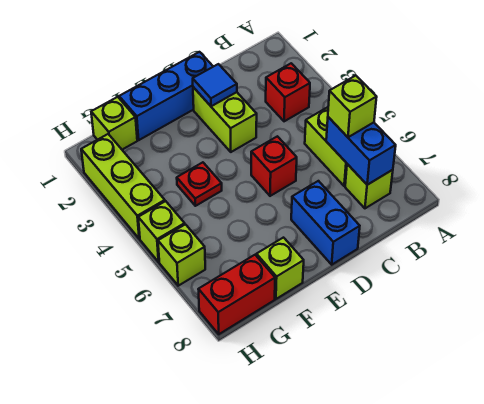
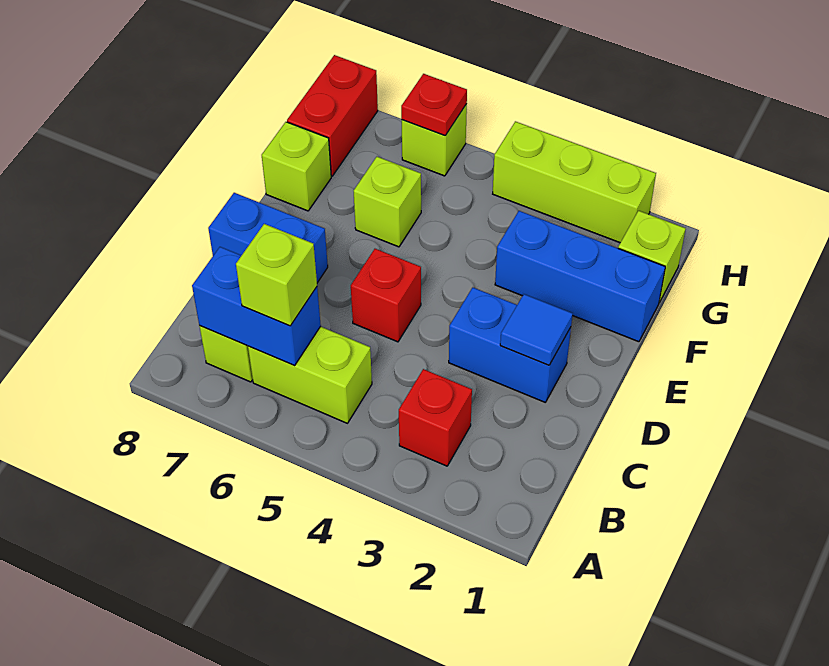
blue brick D1:F1 level 1 -> blue brick F1:F3 level 1
lime brick D2:D3 level 1 -> blue brick D2:D3 level 1
red plate F4 level 1 -> red plate H6 level 2
lime brick H5 level 1 -> lime brick F6 level 1

